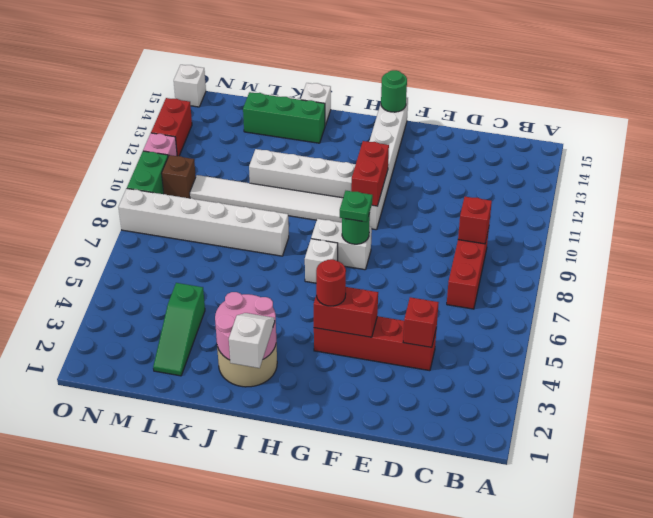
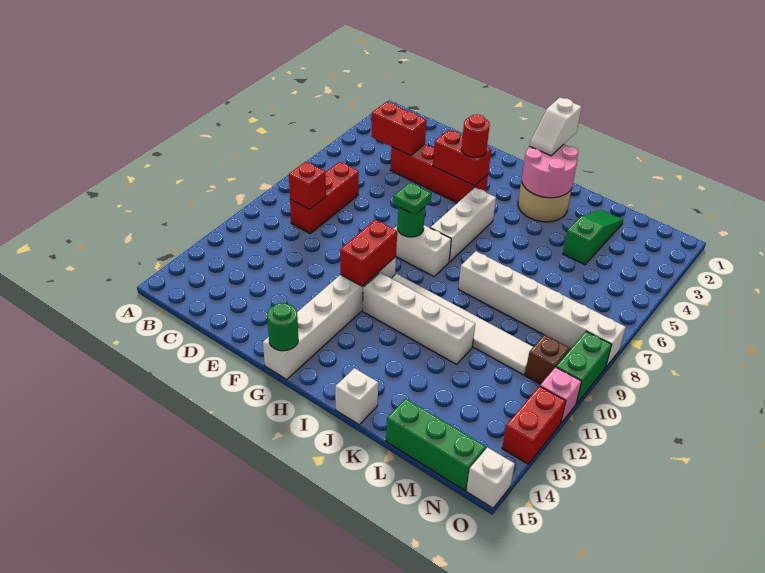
red brick D4 level 2 -> red brick C4:D4 level 2
white brick H7 level 1 -> white brick H5:H7 level 1
green brick J14:L14 level 1 -> green brick L15:N15 level 1

